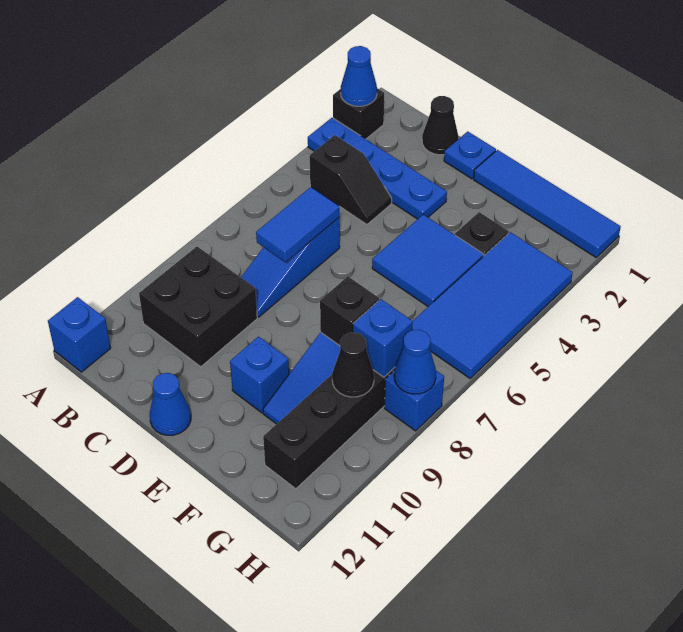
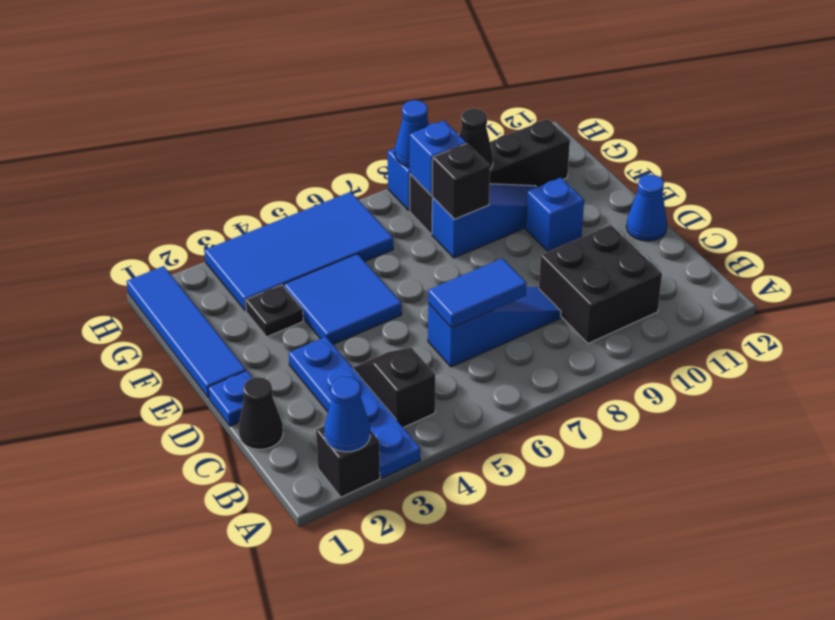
blue brick A12 level 1 -> none

